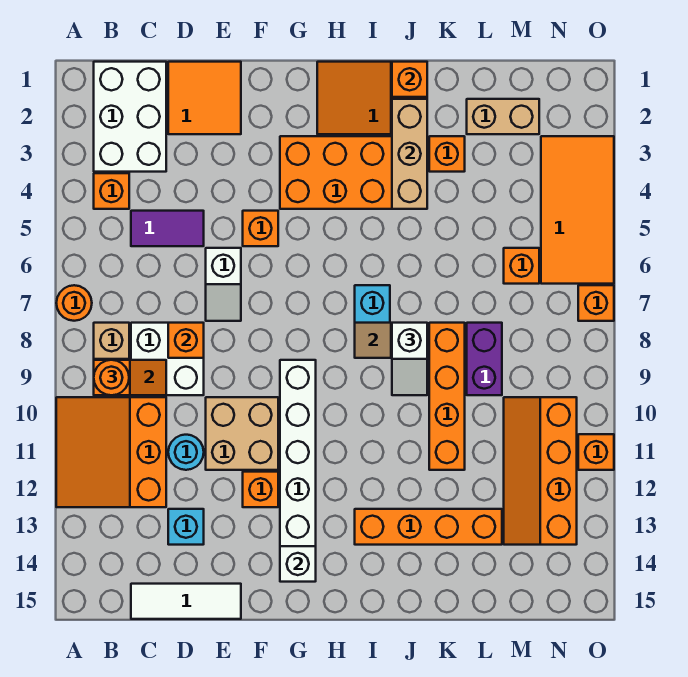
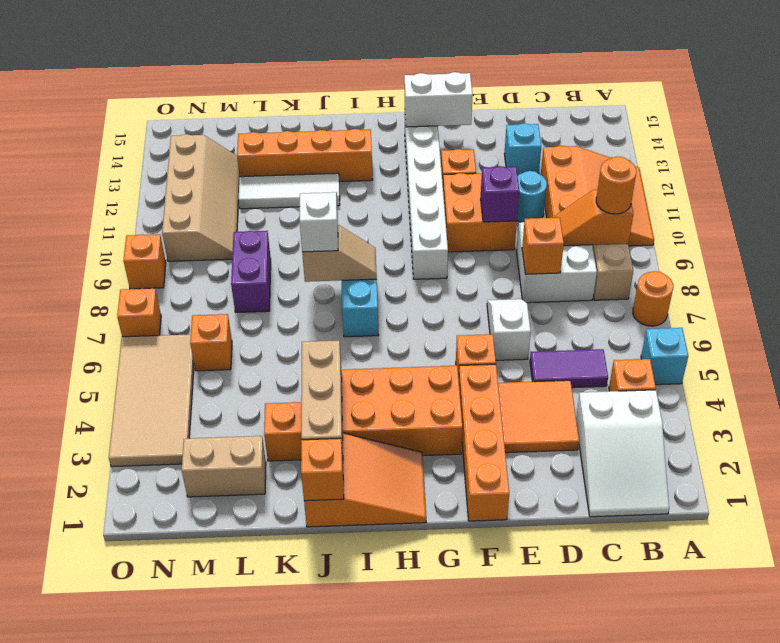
none -> cyan brick A5 level 1
white brick B1:C3 level 1 -> white slope B1:C3 level 1 top 3
white tile C15:E15 level 1 -> white tile J12:L12 level 1
orange tile D1:E2 level 1 -> orange tile D3:E4 level 1
tan brick E10:F11 level 1 -> orange brick E10:F11 level 1
none -> purple brick E10 level 2
white brick G14 level 2 -> white brick F14:G14 level 2
orange brick K8:K11 level 1 -> orange brick F1:F4 level 1
orange slope M10:N13 level 1 top N -> tan slope M10:N13 level 1 top N
orange tile N3:O6 level 1 -> tan tile N3:O6 level 1
orange brick O11 level 1 -> orange brick O9 level 1

